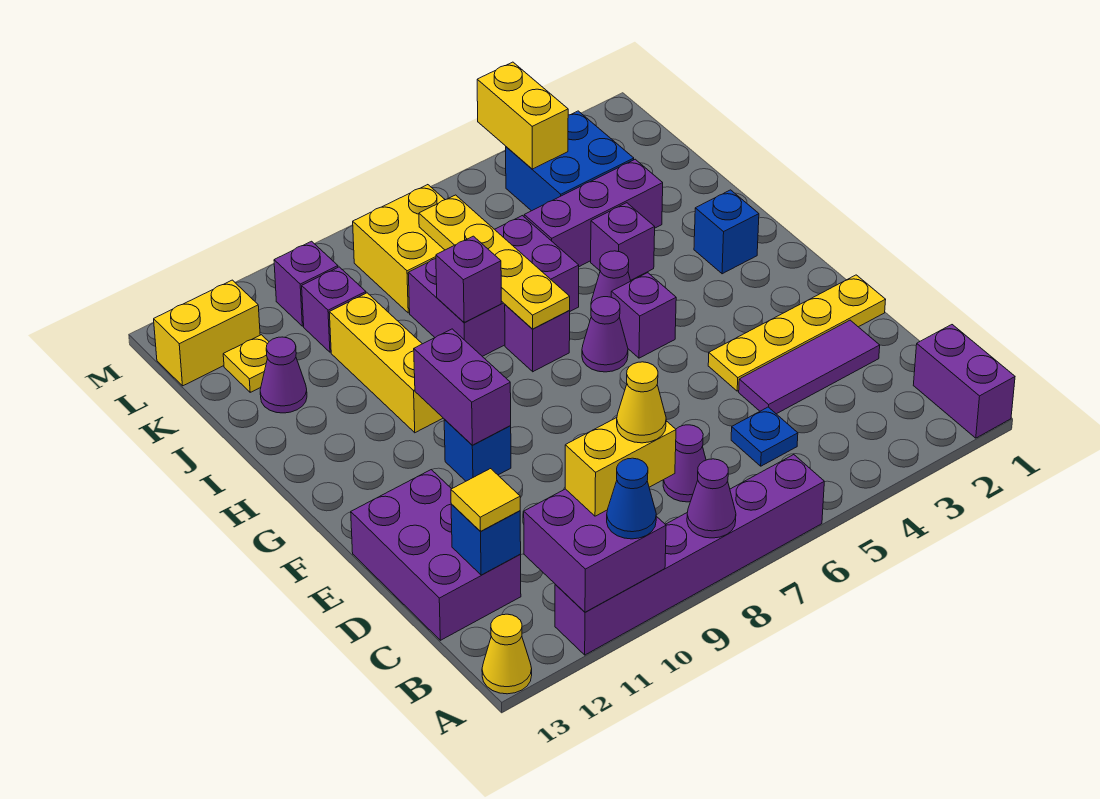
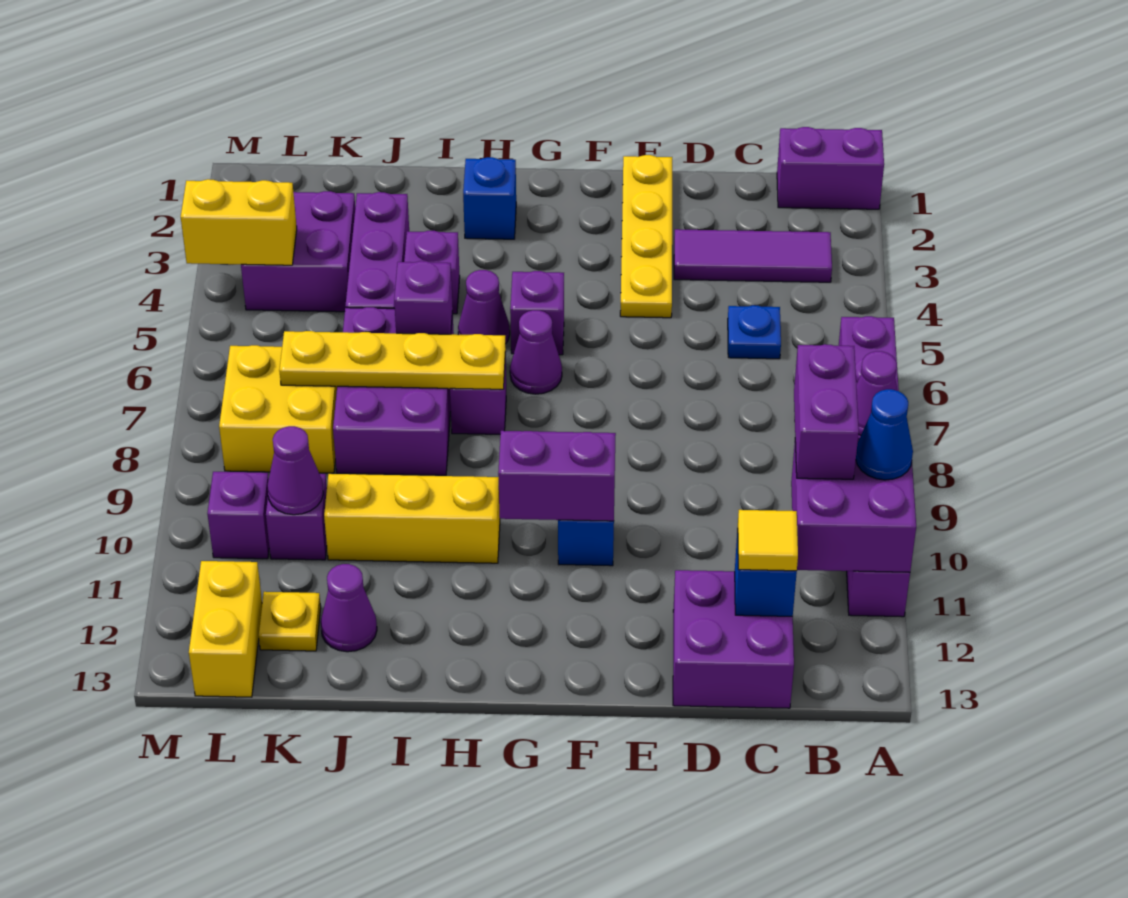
yellow cone A13 level 1 -> none
yellow brick B9:B10 level 3 -> purple brick B9:B10 level 3
yellow cone B9 level 4 -> none
purple cone C7 level 1 -> purple cone K10 level 2
purple brick C12:E13 level 1 -> purple brick C12:D13 level 1
purple tile D2:D4 level 1 -> purple tile B3:D3 level 1
purple brick I8 level 2 -> purple brick I6 level 2
blue brick K3:L4 level 1 -> purple brick K3:L4 level 1

